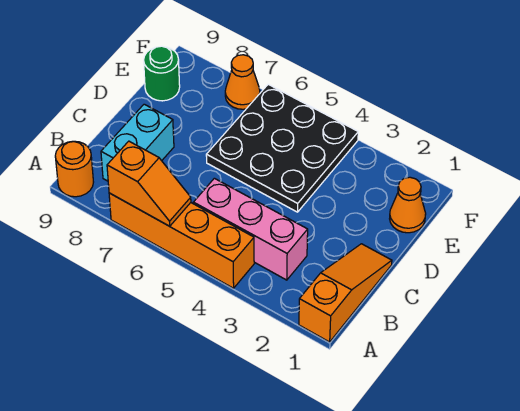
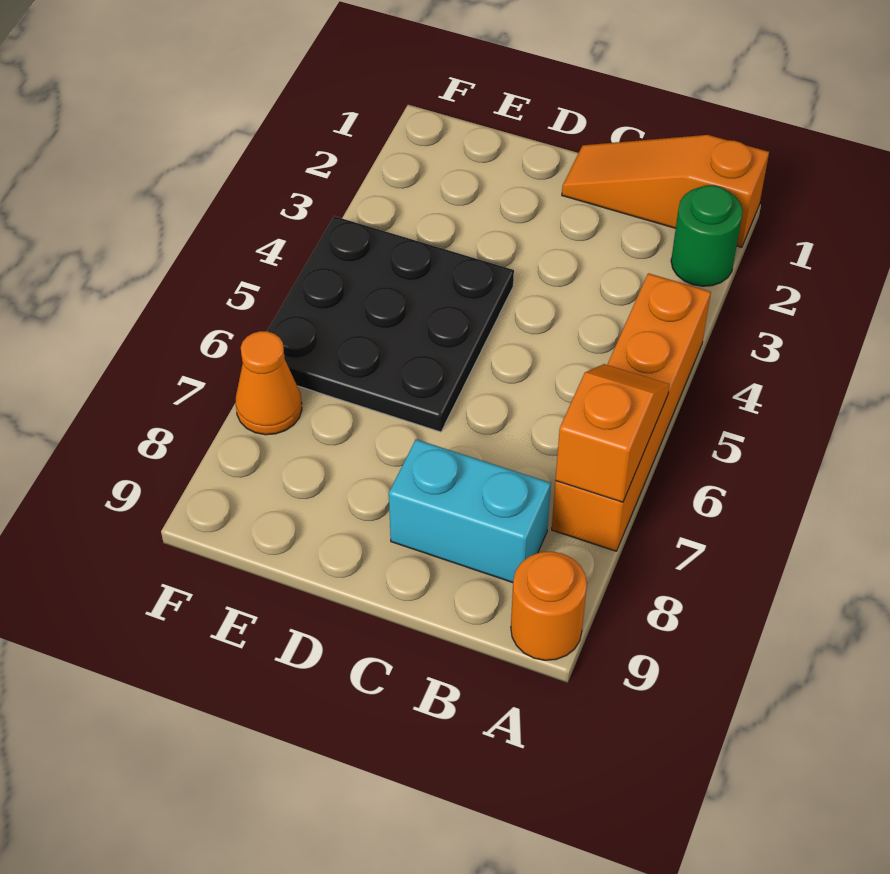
pink brick B3:B5 level 1 -> none
orange cone E1 level 1 -> none
green round brick E9 level 1 -> green round brick A2 level 1

